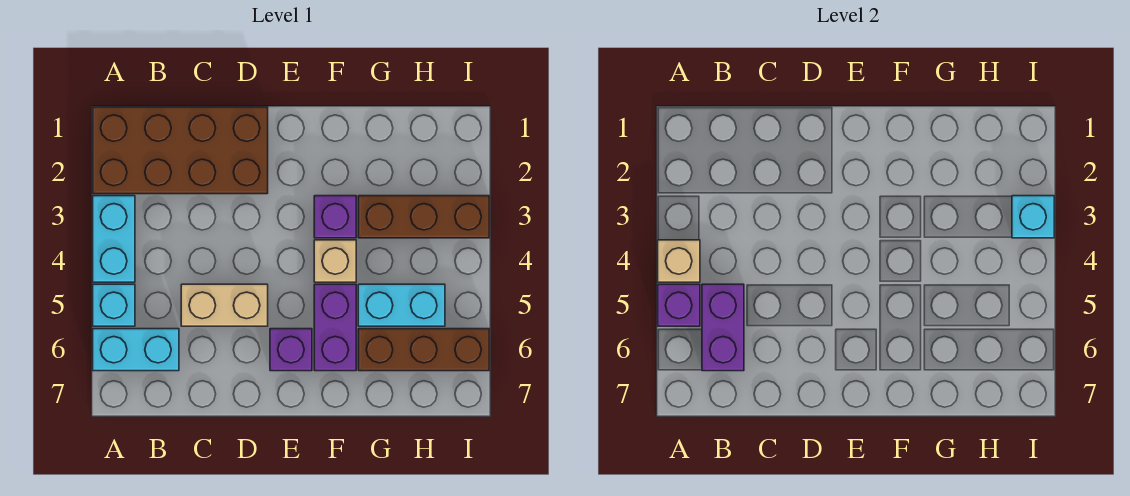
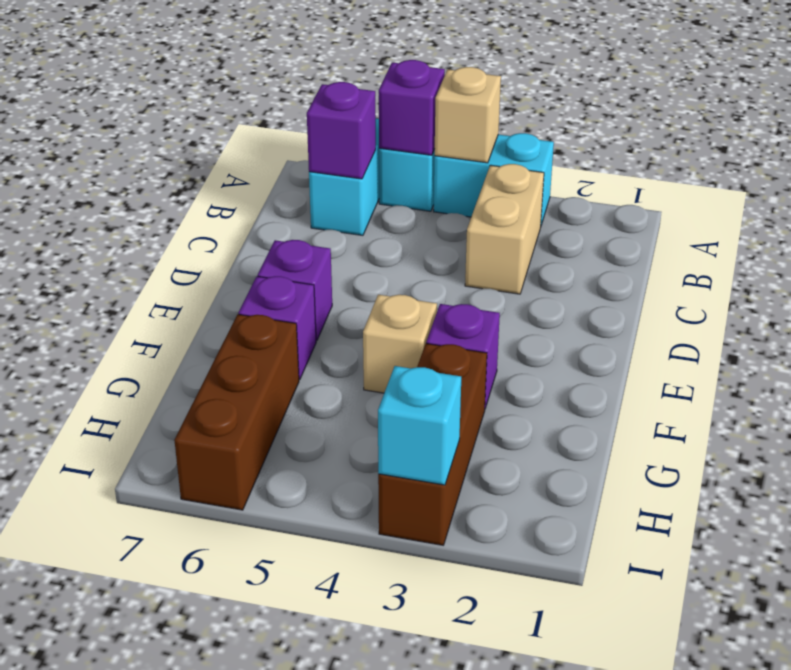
brown brick A1:D2 level 1 -> none
purple brick B5:B6 level 2 -> purple brick B6 level 2
tan brick C5:D5 level 1 -> tan brick B3:C3 level 1
purple brick F5:F6 level 1 -> purple brick F6 level 1
cyan brick G5:H5 level 1 -> none

